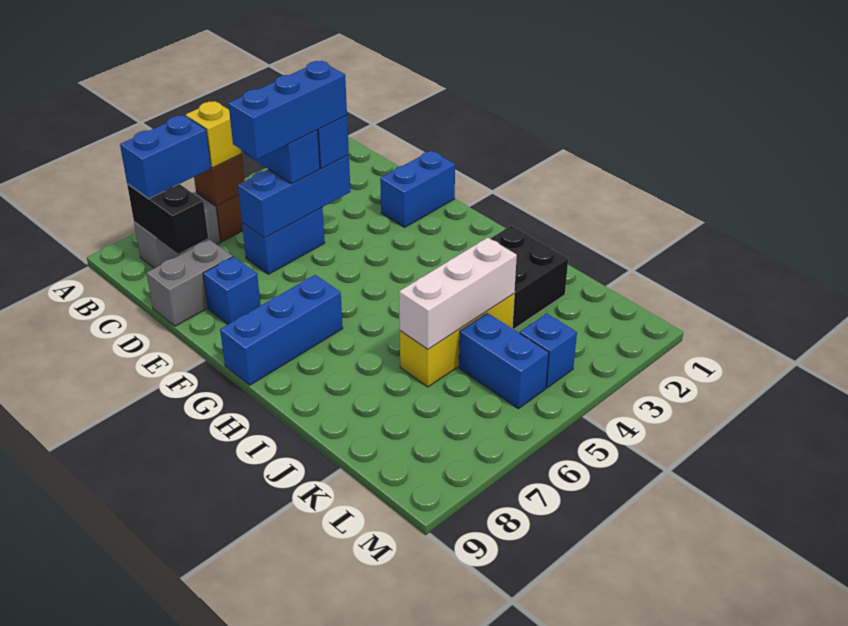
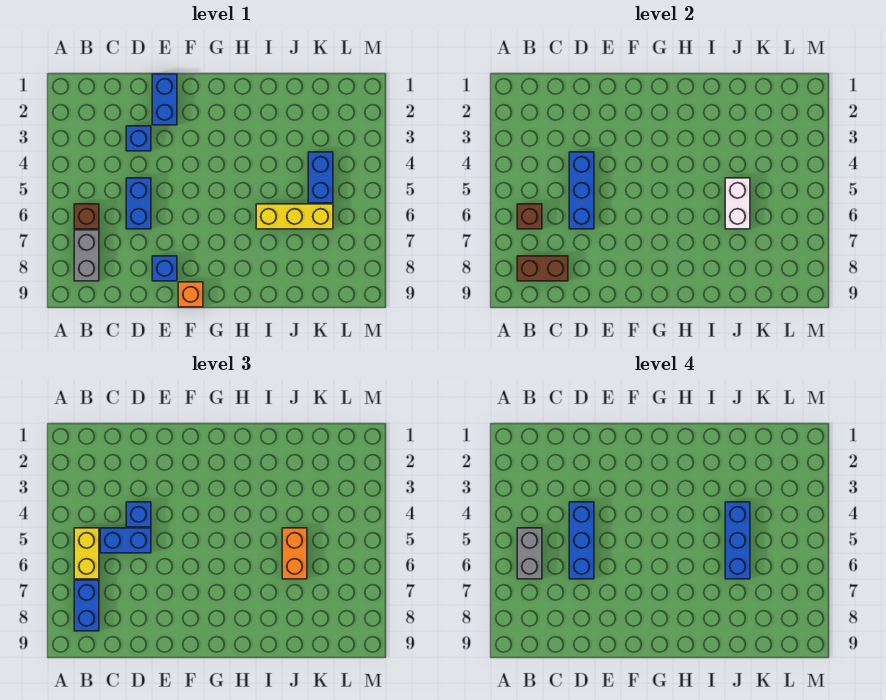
yellow brick B6 level 3 -> yellow brick B5:B6 level 3
black brick B8:C8 level 2 -> brown brick B8:C8 level 2
grey brick D8:D9 level 1 -> grey brick B5:B6 level 4
none -> orange brick F9 level 1
blue brick G7:G9 level 1 -> blue brick J4:J6 level 4
black brick I2:J3 level 1 -> none
yellow brick J4:J6 level 1 -> yellow brick I6:K6 level 1
white brick J4:J6 level 2 -> white brick J5:J6 level 2
none -> orange brick J5:J6 level 3
blue brick K5:L5 level 1 -> blue brick K4:K5 level 1
blue brick L4 level 1 -> blue brick D3 level 1

